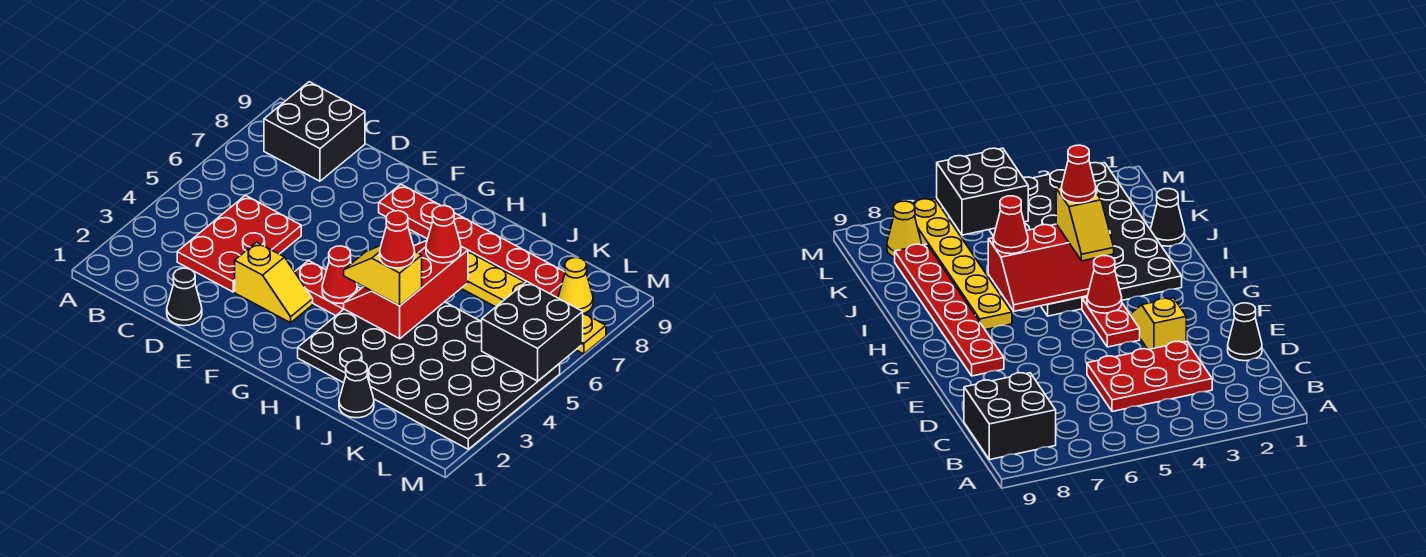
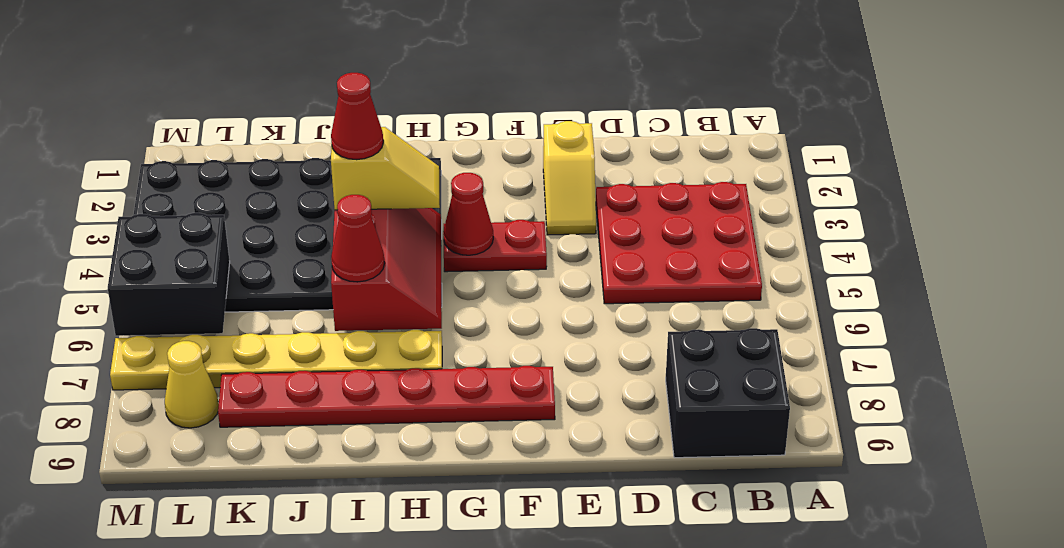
red plate C3:D5 level 1 -> red plate B3:D5 level 1
black cone D1 level 1 -> none
yellow slope E3:F3 level 1 top E -> yellow slope E2:E3 level 1 top 2
black cone J1 level 1 -> none

